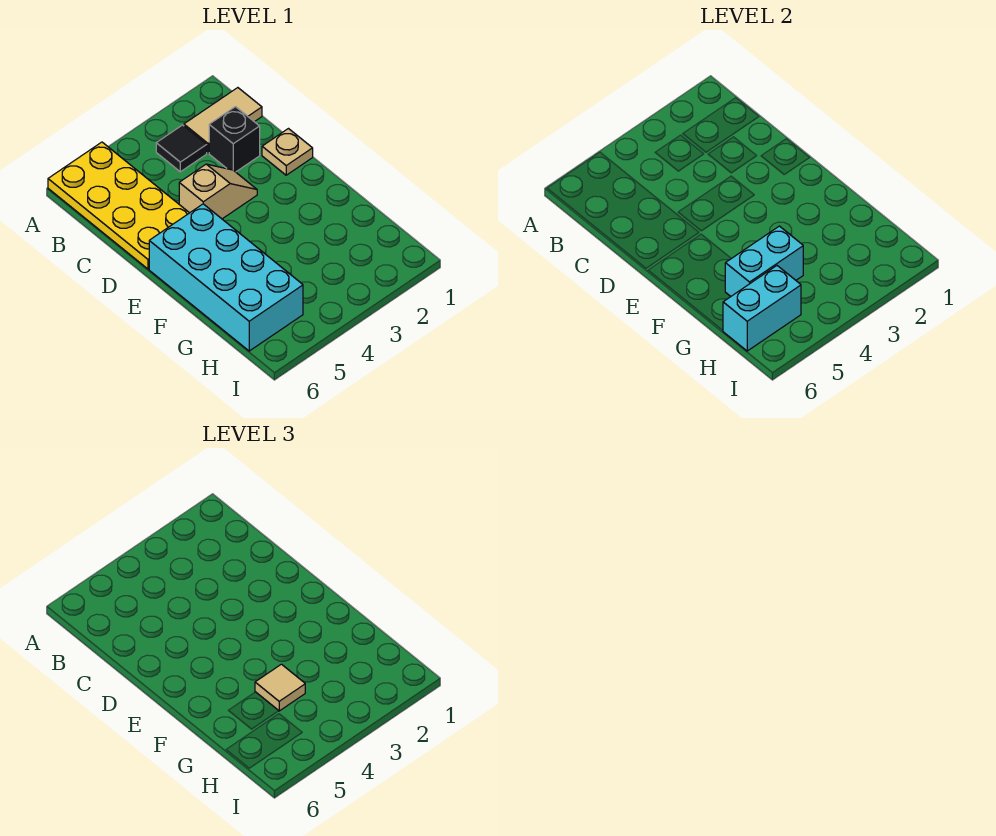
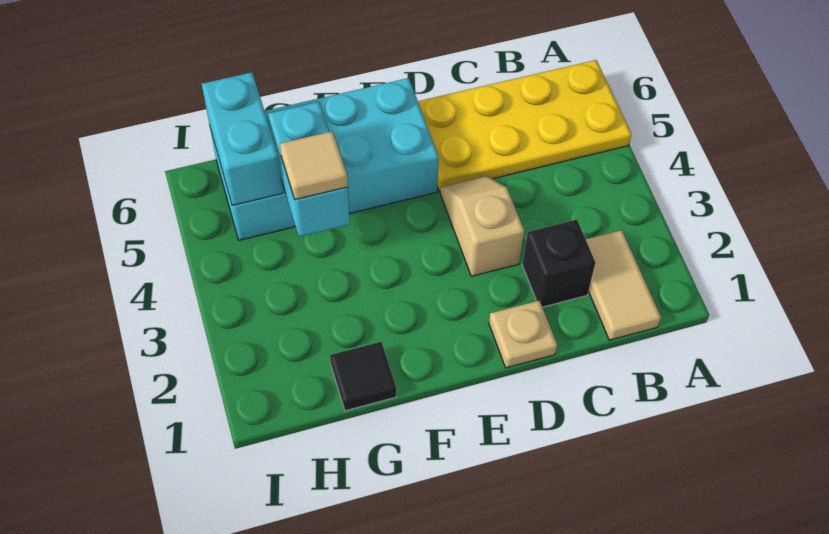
black tile B3 level 1 -> black tile G1 level 1
tan slope D3:D4 level 1 top 4 -> tan slope D3:D4 level 1 top 3

